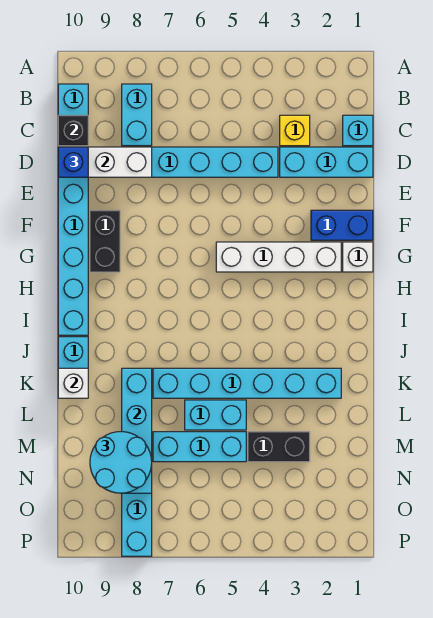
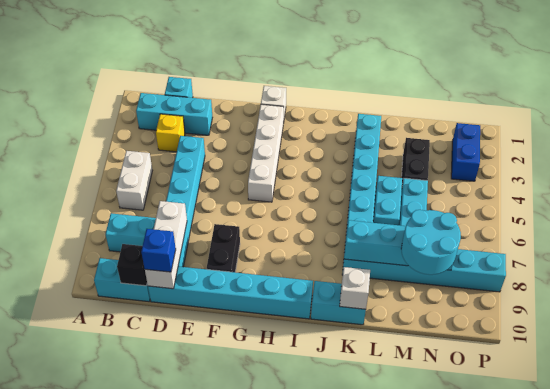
none -> white brick B5:B6 level 1
cyan brick D1:D3 level 1 -> cyan brick B2:D2 level 1
blue brick F1:F2 level 1 -> blue brick O2:O3 level 1
black brick F9:G9 level 1 -> black brick F8:F9 level 1

